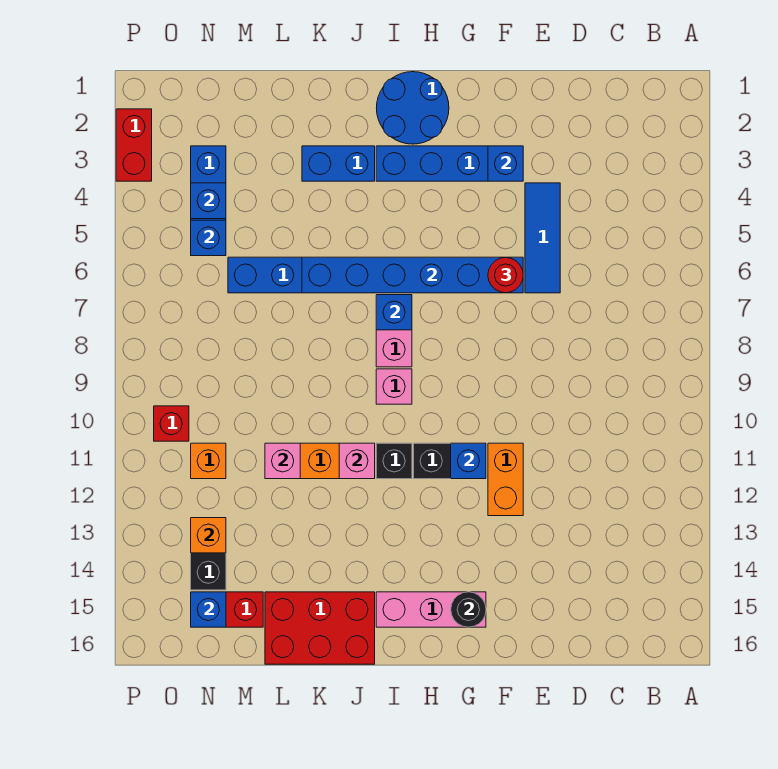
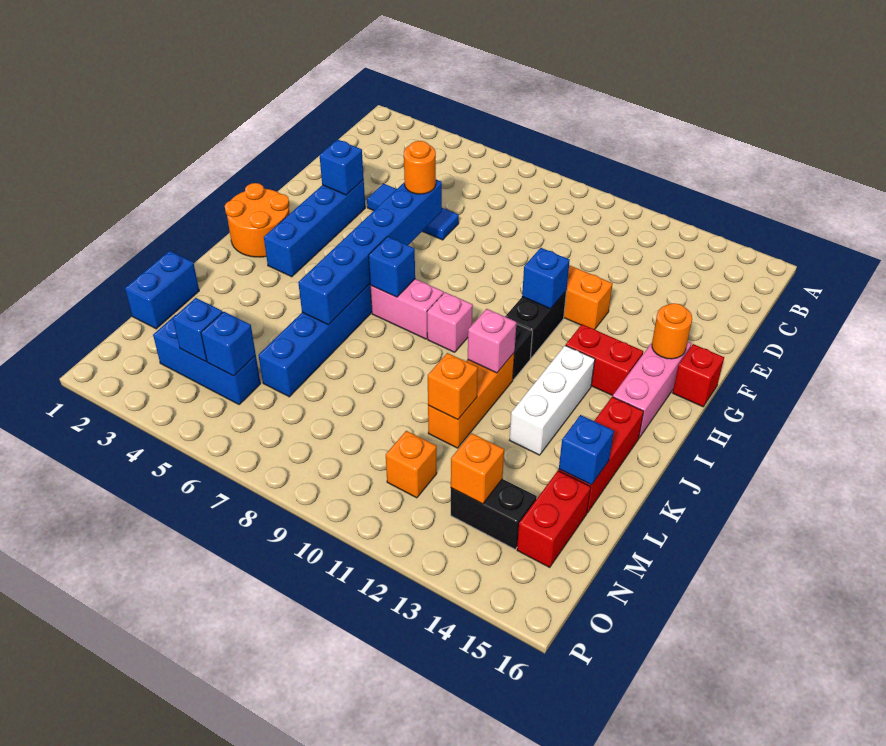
red round brick F6 level 3 -> orange round brick F6 level 3
black round brick G15 level 2 -> orange round brick G15 level 2
blue round brick H1:I2 level 1 -> orange round brick H1:I2 level 1
none -> white brick I13:K13 level 1
blue brick J3:K3 level 1 -> blue brick L1:M1 level 1
red brick J15:L16 level 1 -> red brick J15:L15 level 1
pink brick L11 level 2 -> orange brick L11 level 2
blue brick N15 level 2 -> blue brick L15 level 2
red brick O10 level 1 -> red brick G16 level 1
red brick P2:P3 level 1 -> red brick H13:H14 level 1

